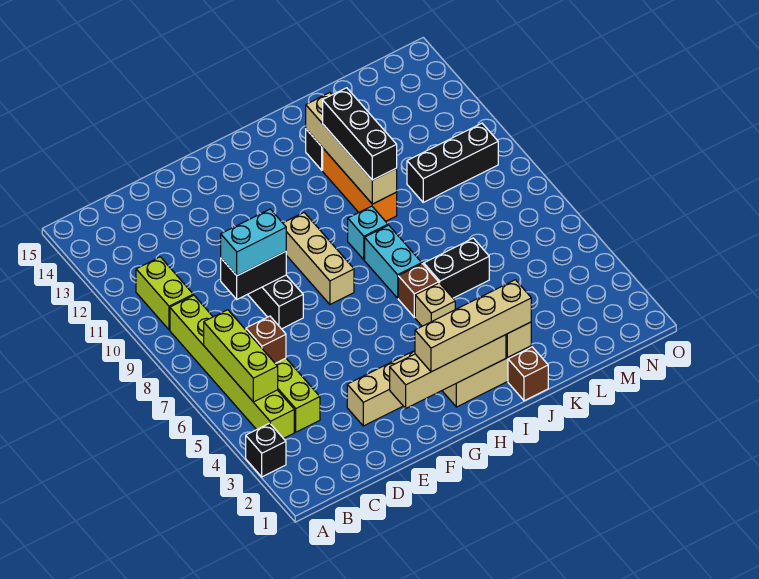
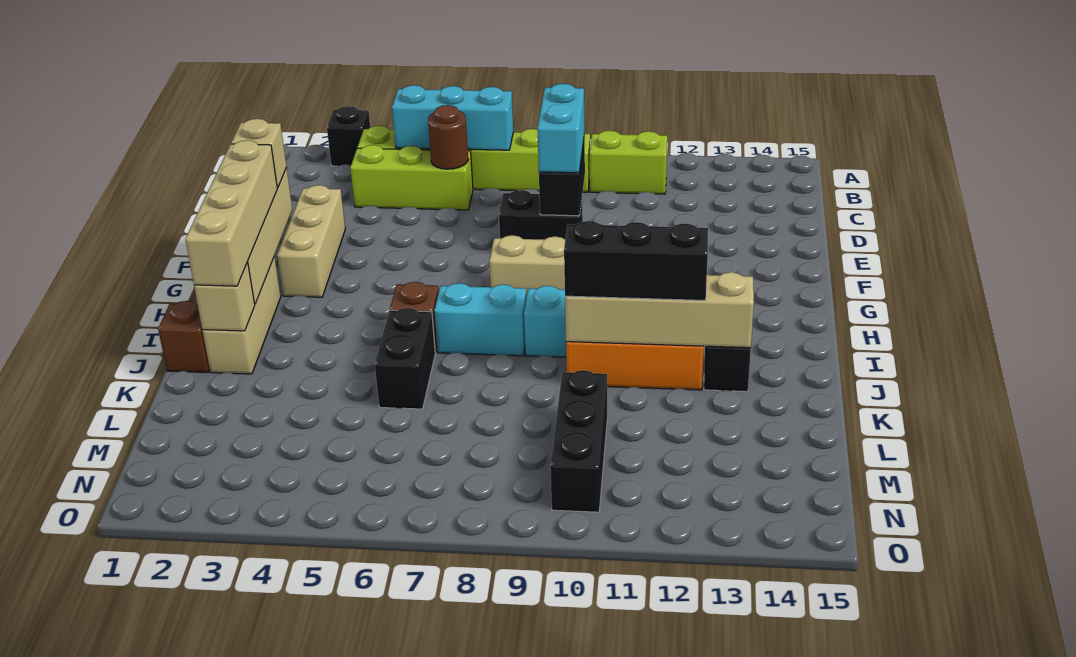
lime brick B5:B7 level 2 -> cyan brick B5:B7 level 2
brown brick C6 level 2 -> brown round brick C6 level 2
tan brick I5 level 1 -> tan brick F2 level 3

